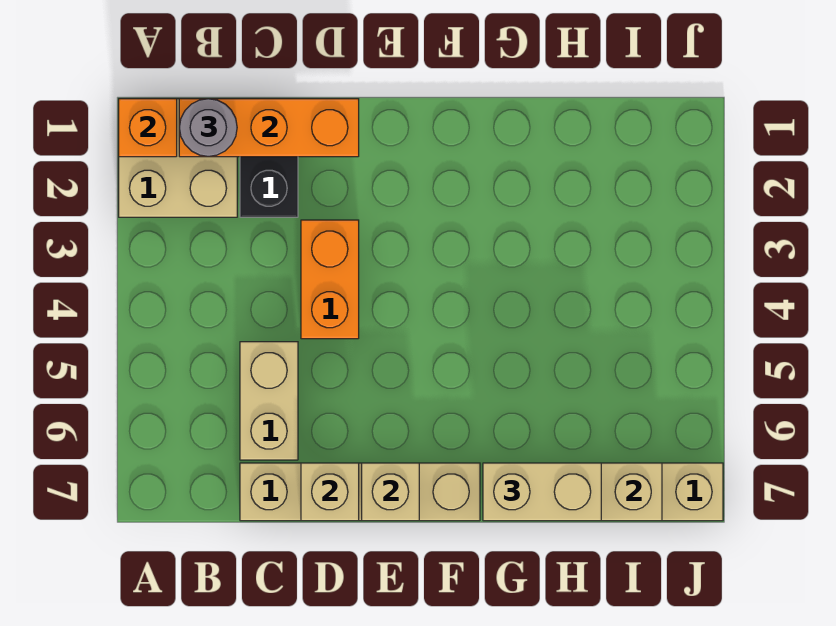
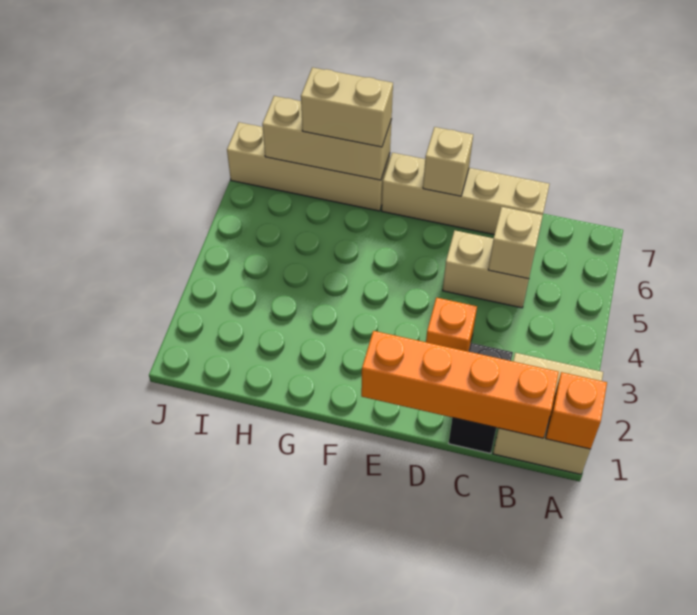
orange brick B1:D1 level 2 -> orange brick B1:E1 level 2
grey round brick B1 level 3 -> none
tan brick C5:C6 level 1 -> tan brick C5:D5 level 1
orange brick D3:D4 level 1 -> orange brick D3 level 1
tan brick D7 level 2 -> tan brick C5 level 2

